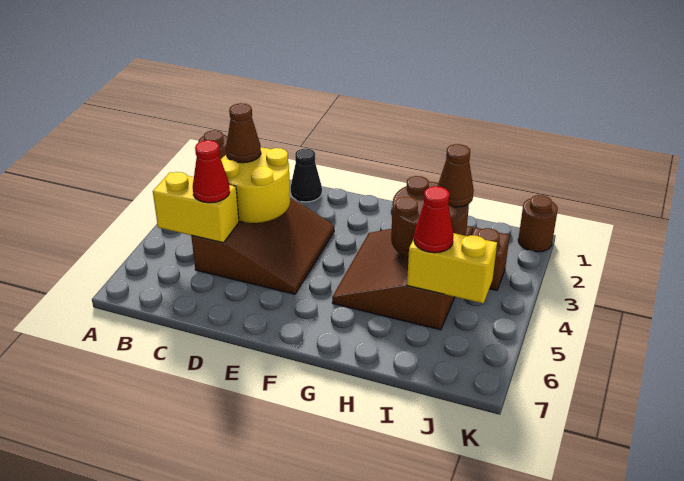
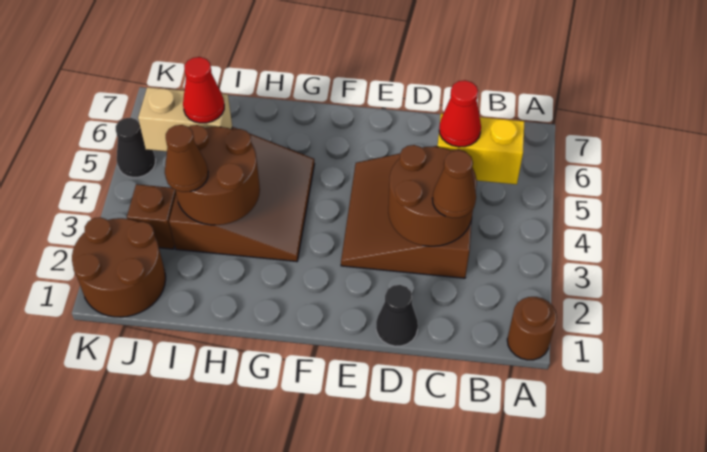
yellow round brick C3:D4 level 2 -> brown round brick C3:D4 level 2
yellow brick I5:J5 level 2 -> tan brick I5:J5 level 2
brown round brick K1 level 1 -> brown round brick J1:K2 level 1
none -> black cone K5 level 1

